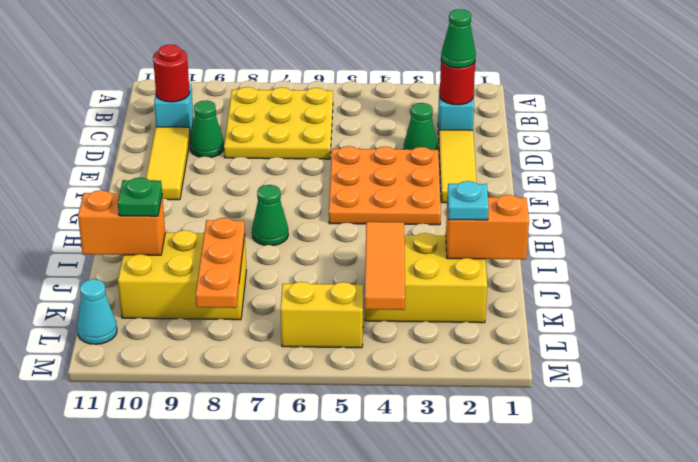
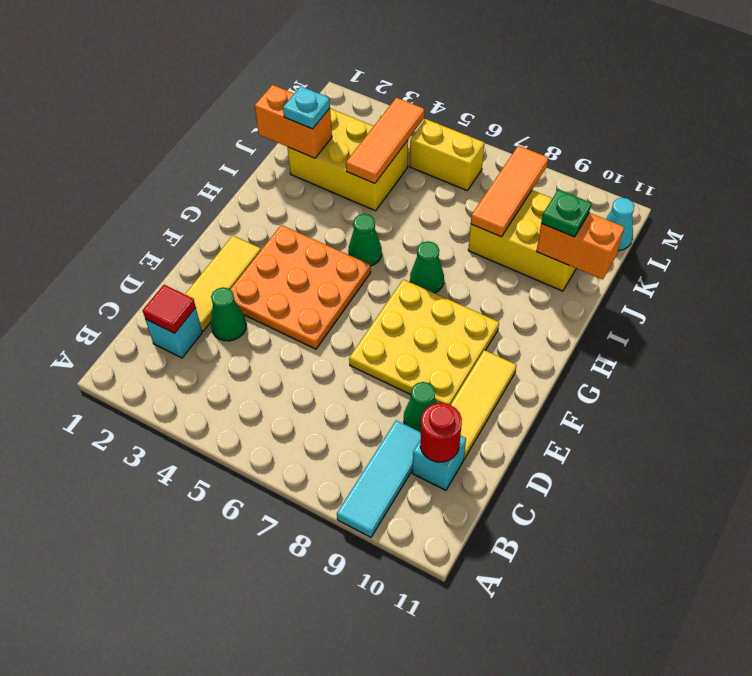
none -> cyan tile A9:C9 level 1
yellow plate B6:D8 level 1 -> yellow plate E7:G9 level 1
red round brick C2 level 2 -> red tile C2 level 2
green cone C2 level 3 -> green cone H5 level 1
orange plate J8:L8 level 2 -> orange tile J8:L8 level 2

